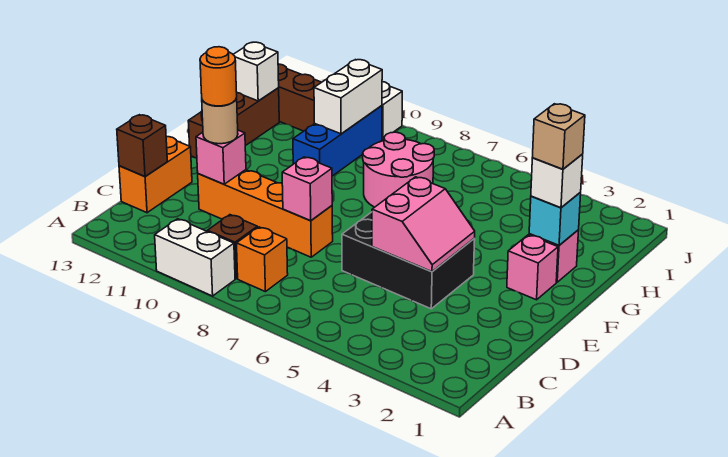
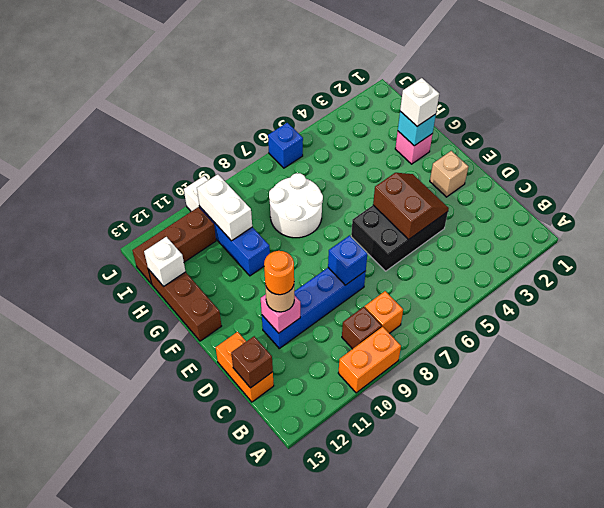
white brick A9:A10 level 1 -> orange brick A9:A10 level 1
pink slope D4:E5 level 2 top 5 -> brown slope D4:E5 level 2 top 5
orange brick D8:D11 level 1 -> blue brick D8:D11 level 1
pink brick D8 level 2 -> blue brick D8 level 2
pink brick F2 level 1 -> none
tan brick G2 level 4 -> tan brick E2 level 1
pink round brick G7:H8 level 1 -> white round brick G7:H8 level 1
none -> blue brick J6 level 1

